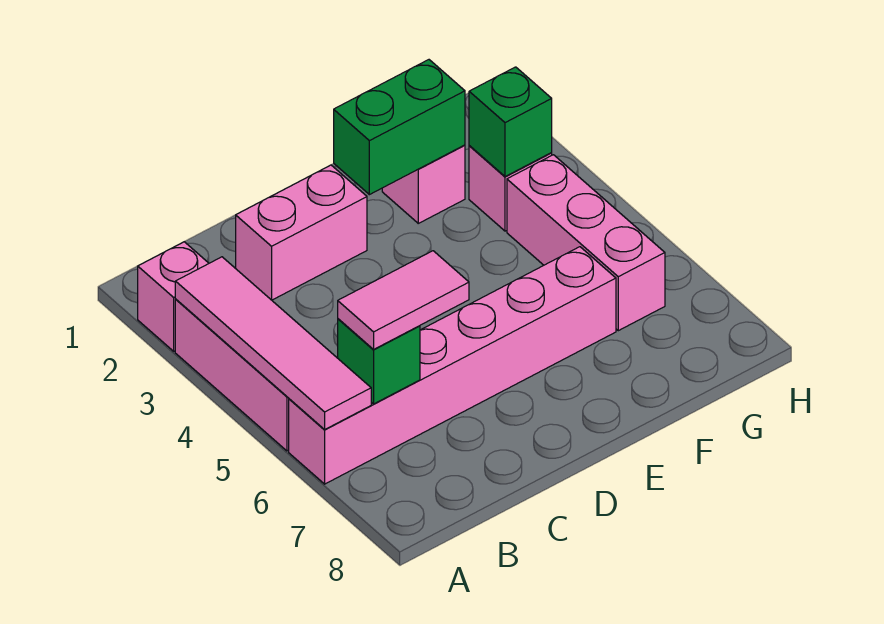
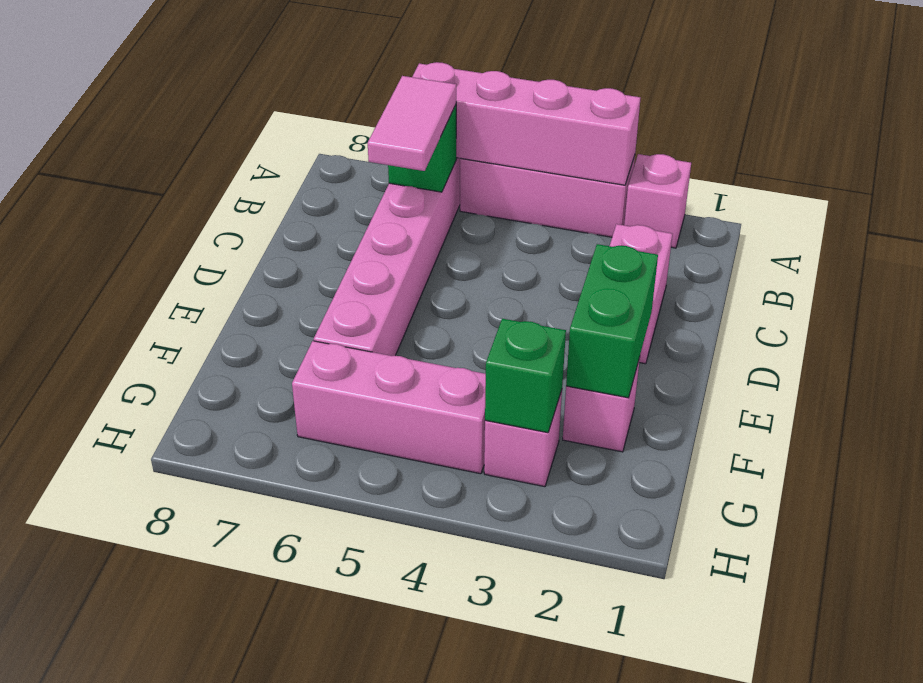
pink tile A3:A6 level 2 -> pink brick A3:A6 level 2

